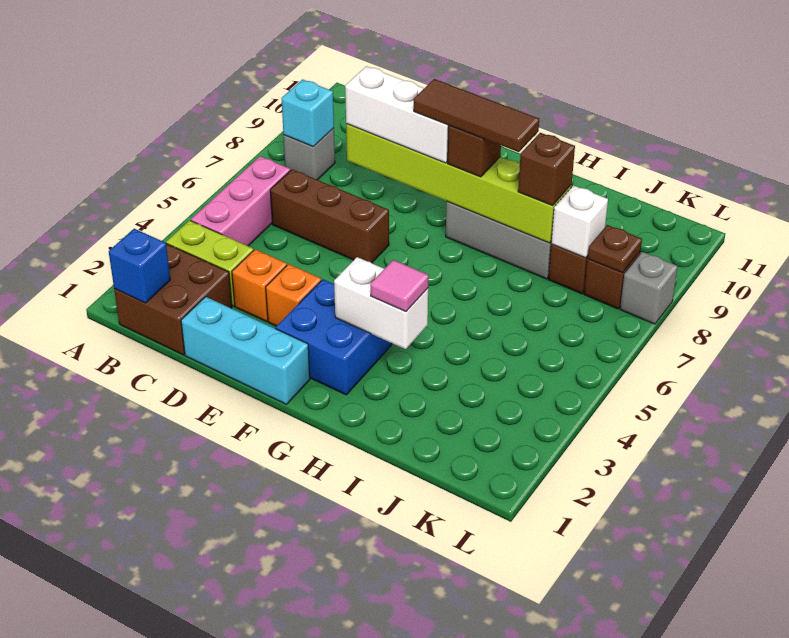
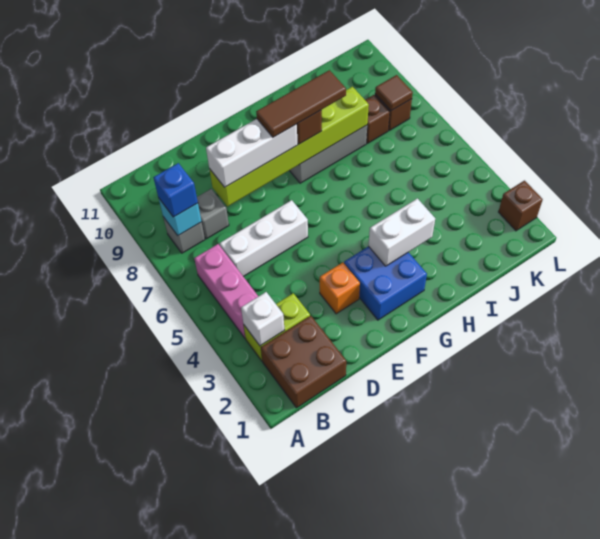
blue brick B1 level 2 -> blue brick B8 level 3
brown brick C6:E6 level 1 -> white brick C6:E6 level 1
cyan brick D1:F1 level 1 -> none
orange brick D3 level 1 -> none
pink tile H3 level 3 -> none
brown brick I8 level 3 -> brown brick L2 level 1
white brick J8 level 2 -> white brick B3 level 2
brown plate K8 level 2 -> brown tile K8 level 2
grey brick L8 level 1 -> grey brick C8 level 1

